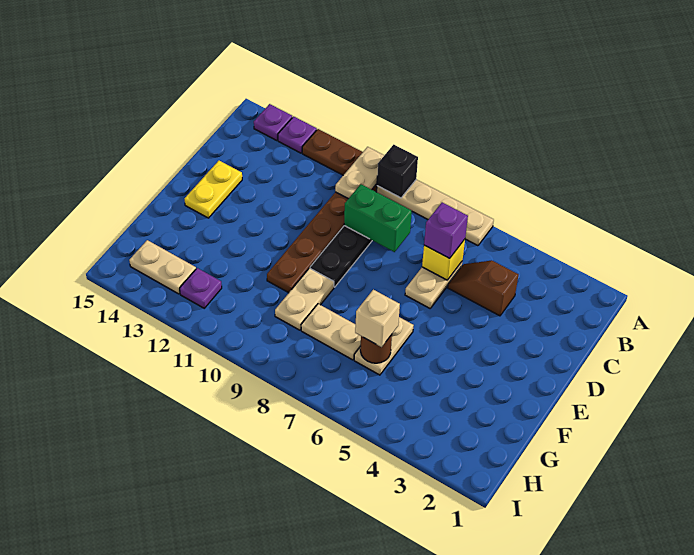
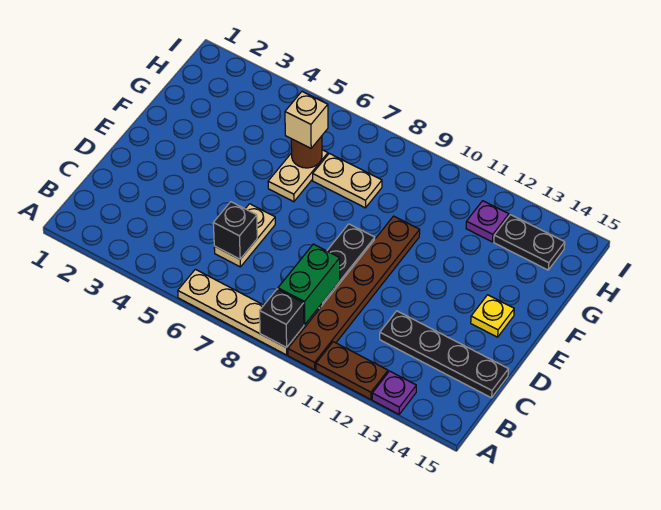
tan plate A10:B10 level 2 -> none
purple plate A14 level 1 -> none
brown slope C4:C5 level 1 top 4 -> none
yellow brick C6 level 2 -> black brick C6 level 2
purple brick C6 level 3 -> none
green brick C8:C9 level 2 -> green brick B9:C9 level 2
none -> black plate C12:C15 level 1
yellow plate D14:E14 level 1 -> yellow plate E14 level 1
tan plate F9:G9 level 1 -> none
tan plate H13:H14 level 1 -> black plate H13:H14 level 1

